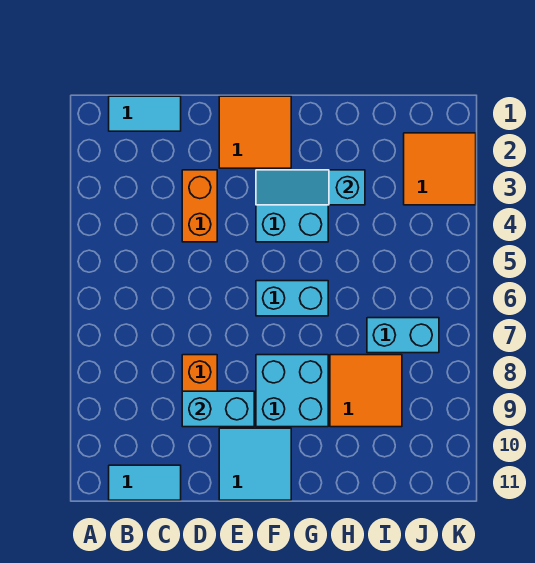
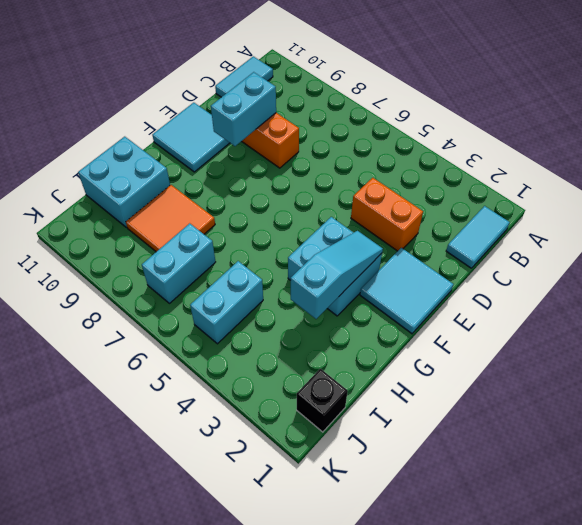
orange tile E1:F2 level 1 -> cyan tile E1:F2 level 1
cyan brick F6:G6 level 1 -> cyan brick I5:J5 level 1
cyan brick F8:G9 level 1 -> cyan brick H10:I11 level 1
none -> black brick J1 level 1
orange tile J2:K3 level 1 -> none

